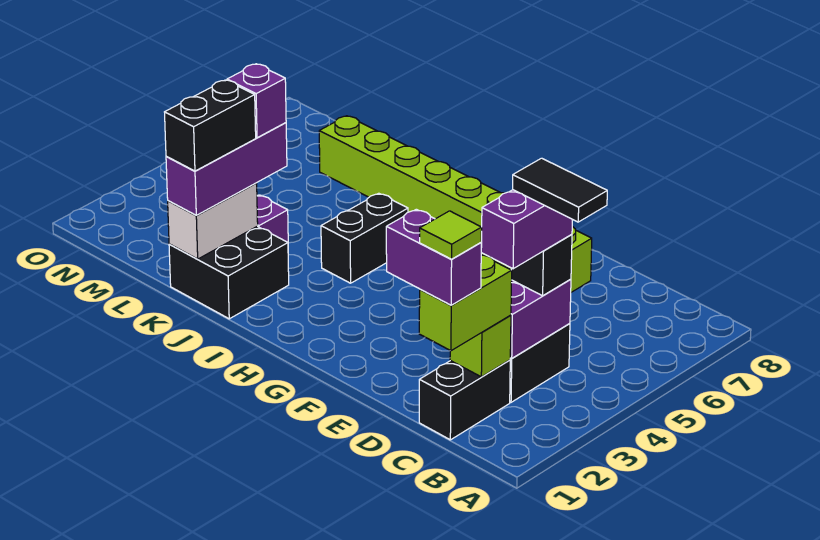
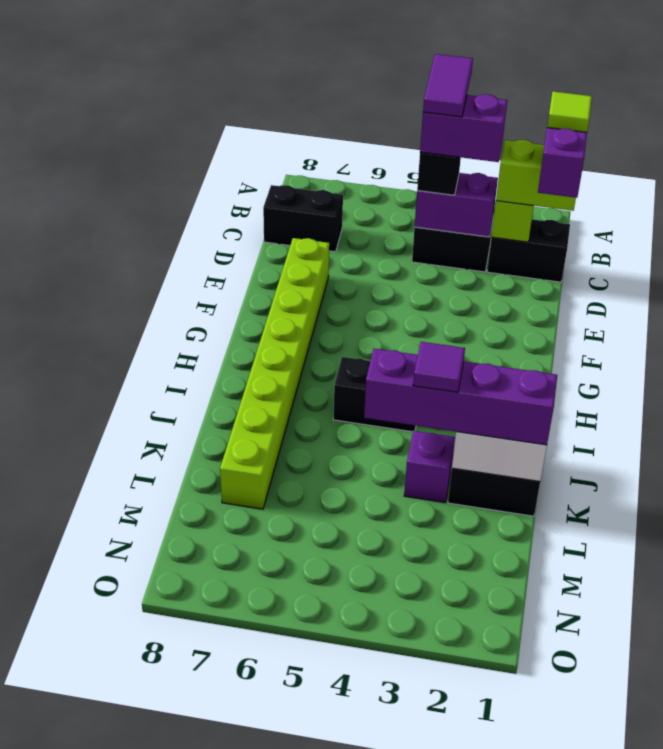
black tile B4:C4 level 5 -> purple tile B4:C4 level 5
purple brick K1:K3 level 3 -> purple brick K1:K4 level 3
black brick K1:K2 level 4 -> black brick C7:C8 level 1
purple brick K3 level 4 -> purple tile K3 level 4

